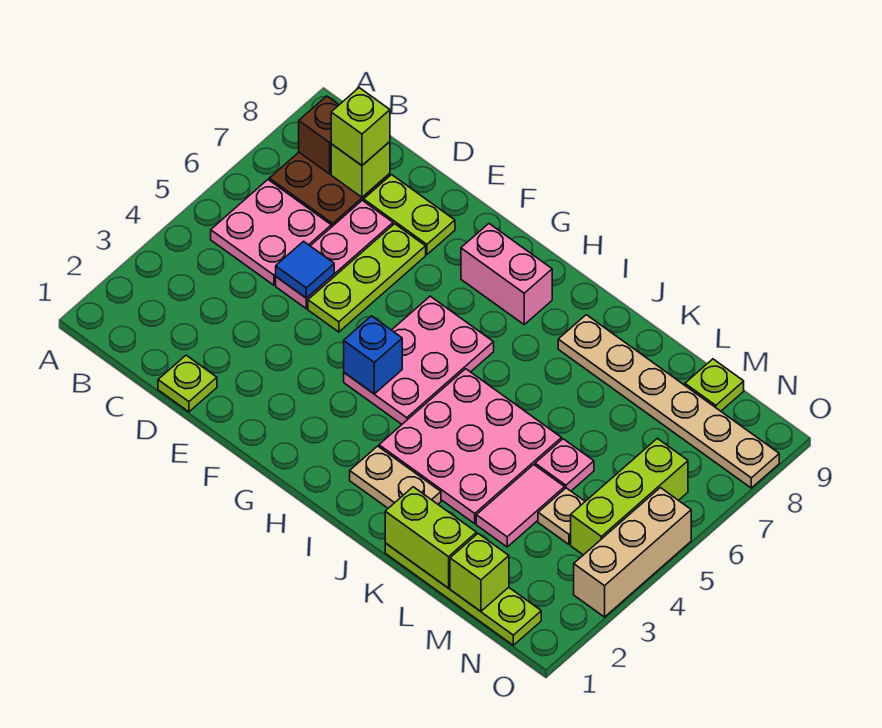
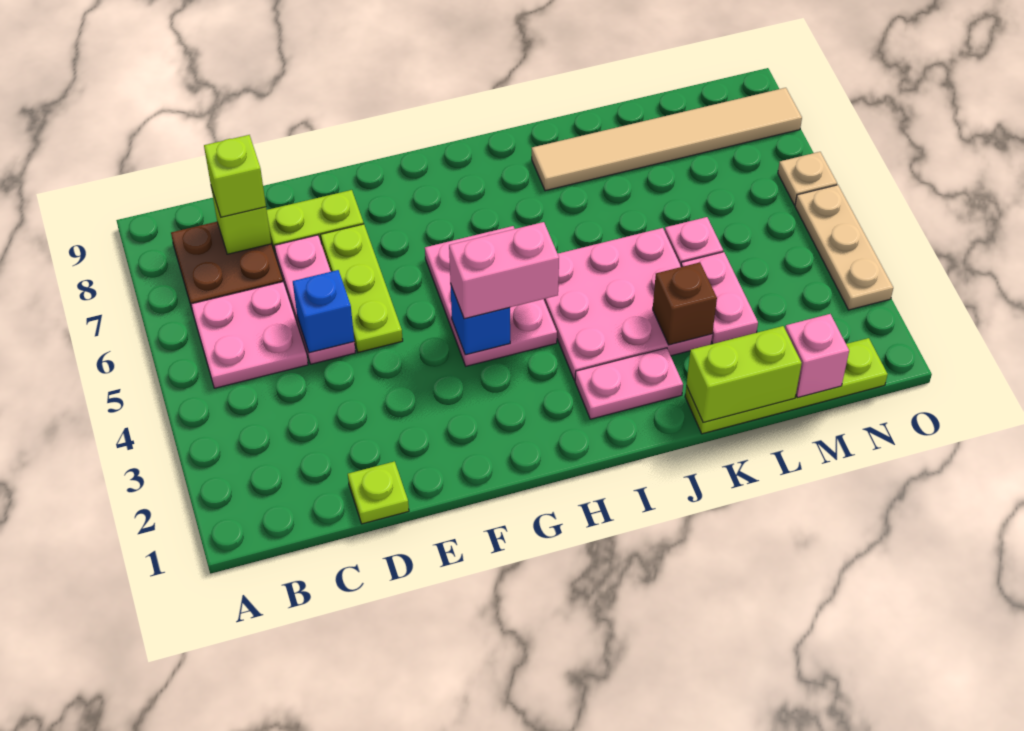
brown brick B8 level 2 -> brown brick K3 level 2
blue tile D5 level 2 -> blue brick D5 level 2
pink brick G8:H8 level 1 -> pink brick G4:H4 level 3
tan plate I2:J2 level 1 -> pink plate I2:J2 level 1
tan plate J8:O8 level 1 -> tan tile J8:O8 level 1
pink tile L3:L4 level 1 -> pink plate L3:L4 level 1
lime brick M1 level 2 -> pink brick M1 level 2
tan plate M4 level 1 -> tan plate O6 level 1
lime plate M9 level 1 -> none
lime brick N4:N6 level 1 -> none
tan brick O3:O5 level 1 -> tan plate O3:O5 level 1

